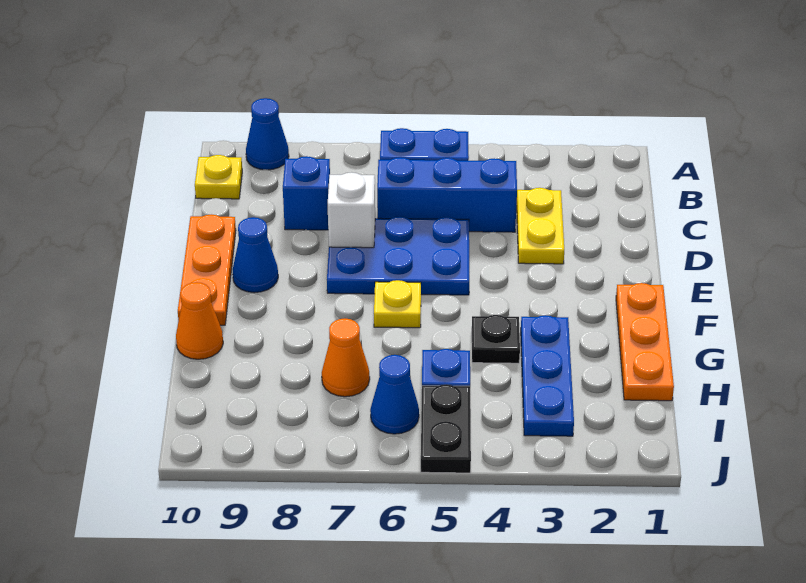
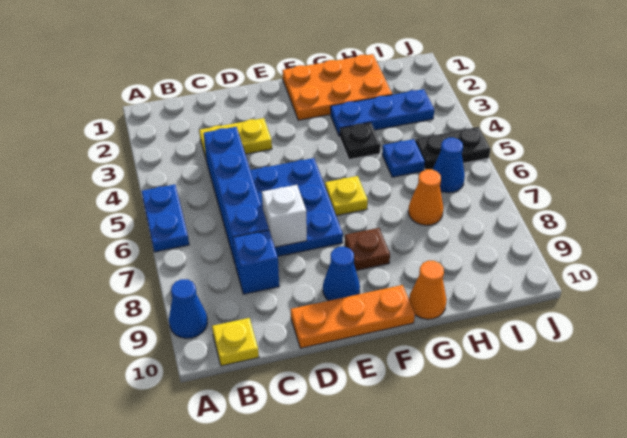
blue brick C4:C6 level 1 -> blue brick C4:C7 level 1
orange plate F1:H1 level 1 -> orange plate F1:H2 level 1
none -> brown plate F8 level 1

